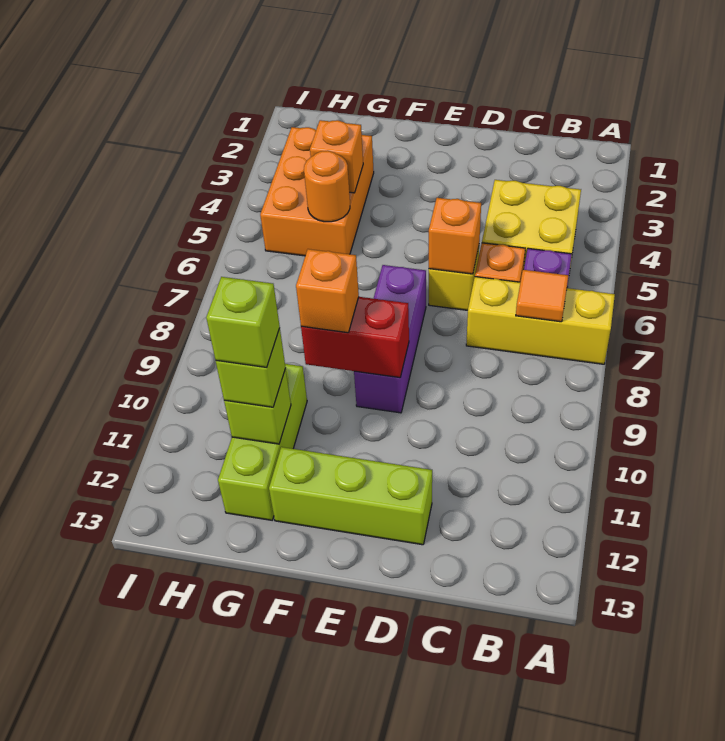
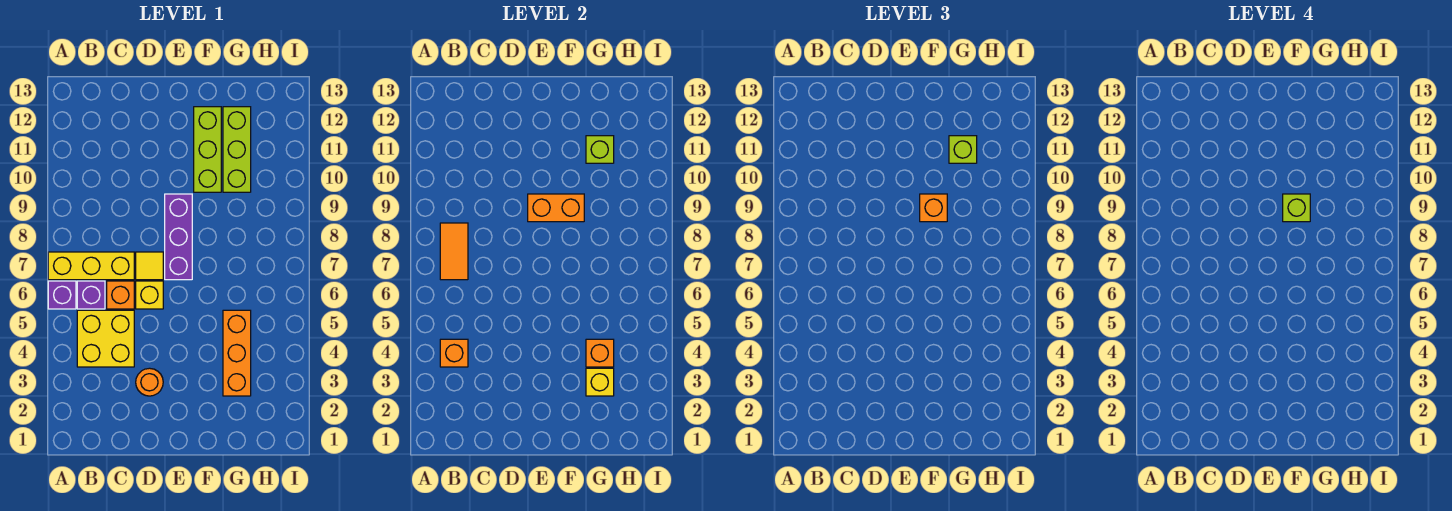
none -> purple brick A6 level 1
orange tile B7 level 2 -> orange tile B7:B8 level 2
orange brick D6 level 2 -> orange brick B4 level 2
none -> yellow tile D7 level 1
lime brick D12:F12 level 1 -> lime brick F10:F12 level 1
red brick E9:F9 level 2 -> orange brick E9:F9 level 2
orange brick G3:H5 level 1 -> orange brick G3:G5 level 1
none -> yellow brick G3 level 2
orange round brick G5 level 2 -> orange round brick D3 level 1
lime brick G11 level 4 -> lime brick F9 level 4

